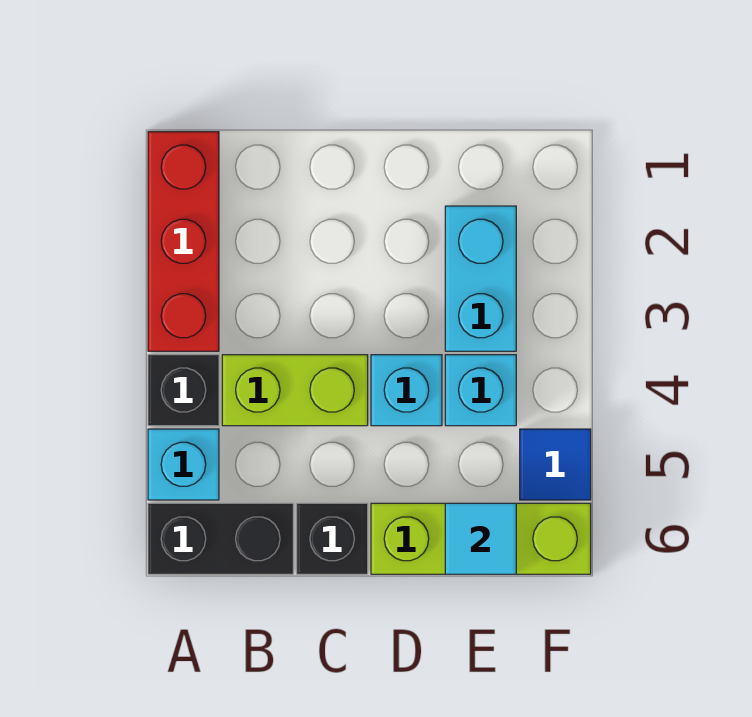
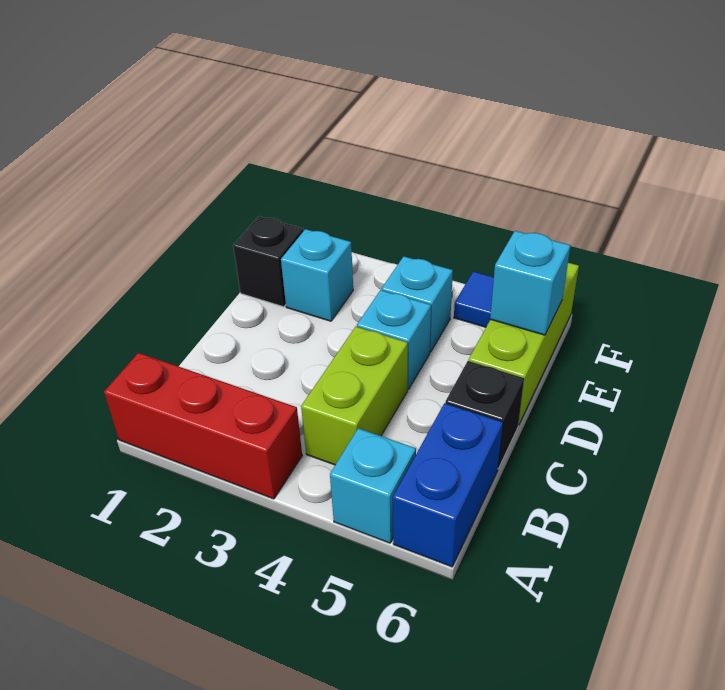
black brick A4 level 1 -> black brick E1 level 1
black brick A6:B6 level 1 -> blue brick A6:B6 level 1
cyan brick E2:E3 level 1 -> cyan brick E2 level 1
cyan tile E6 level 2 -> cyan brick E6 level 2

